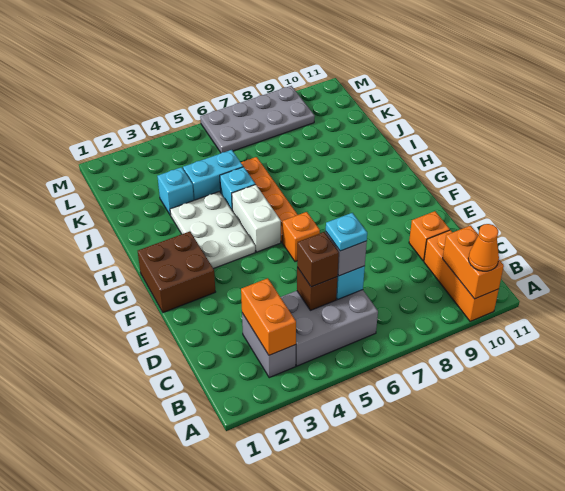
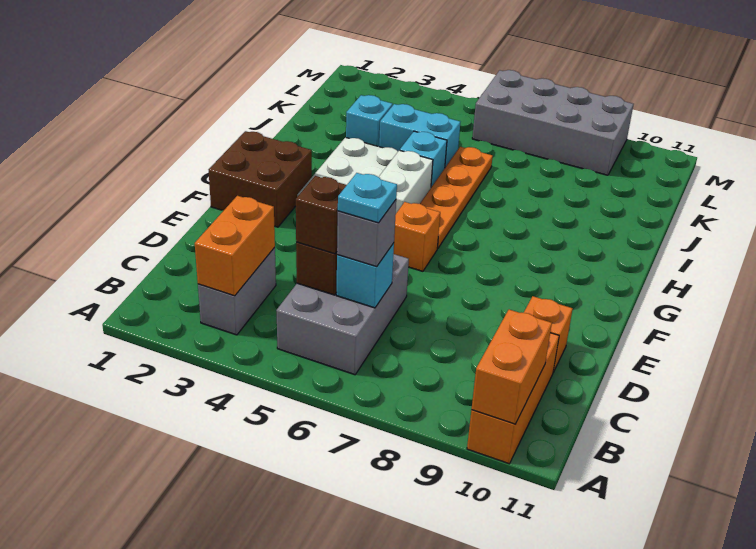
orange cone A10 level 3 -> none
grey brick B4:C6 level 1 -> grey brick B5:D6 level 1
grey plate L6:M9 level 1 -> grey brick L6:M9 level 1

